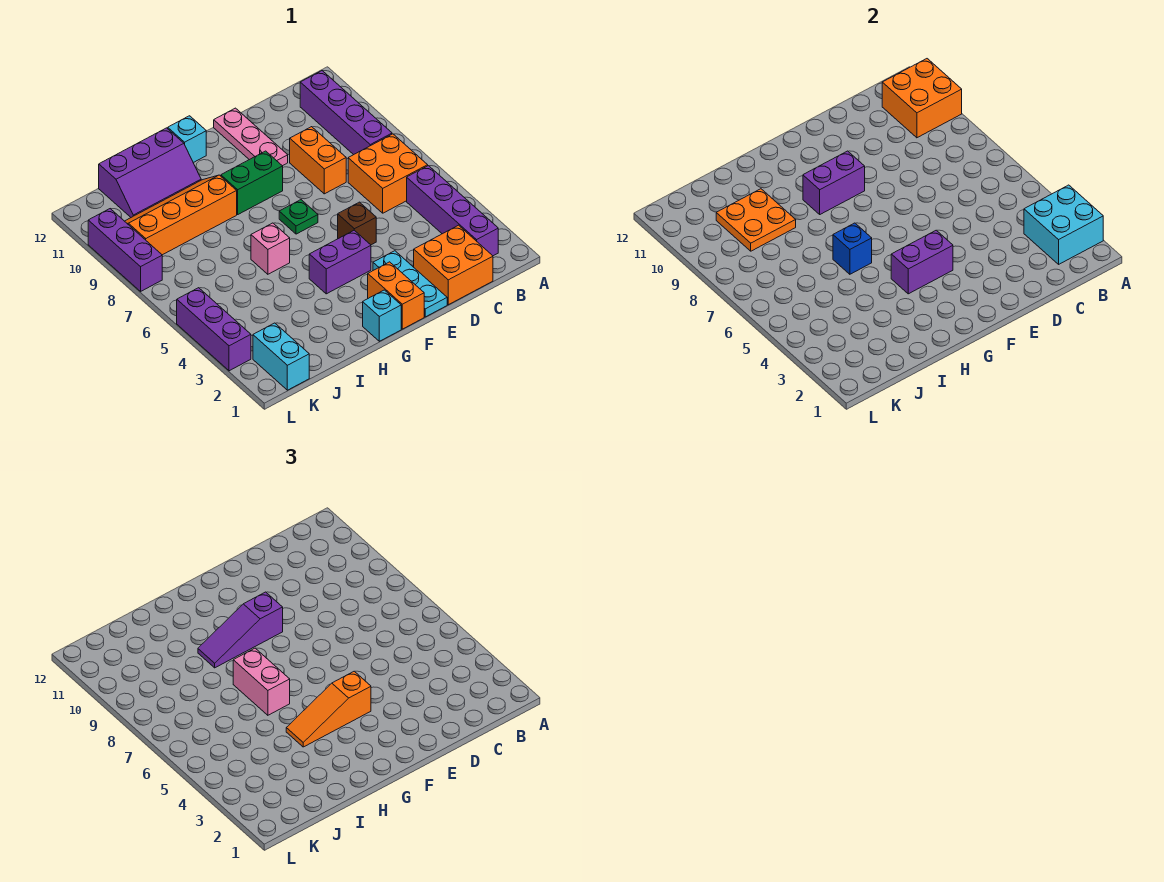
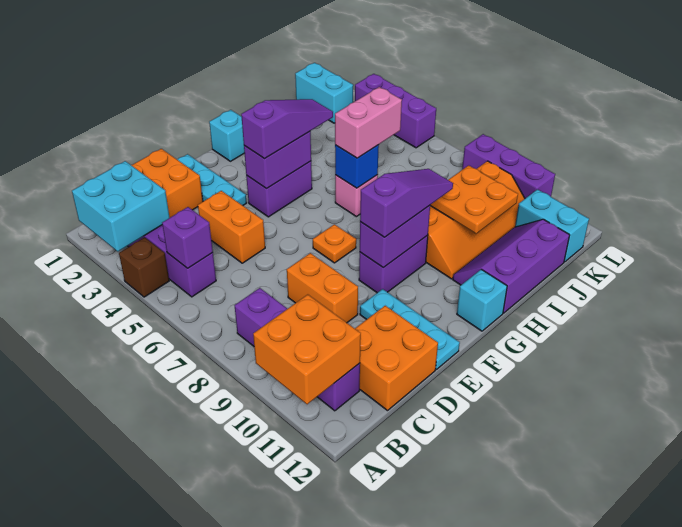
none -> purple brick B5 level 2
orange brick B6:C7 level 1 -> orange brick C11:D12 level 1
brown brick E5 level 1 -> brown brick A4 level 1
pink plate E10:E12 level 1 -> cyan plate E10:E12 level 1
orange brick F1:F2 level 1 -> orange brick D4:D5 level 1
orange slope F4:H4 level 3 top F -> purple slope F4:H4 level 3 top F
green plate F7 level 1 -> orange plate F7 level 1
green brick F9:G9 level 1 -> purple brick F9:G9 level 1
pink brick H6:H7 level 3 -> pink brick H6:I6 level 3
none -> cyan brick K11:K12 level 1

